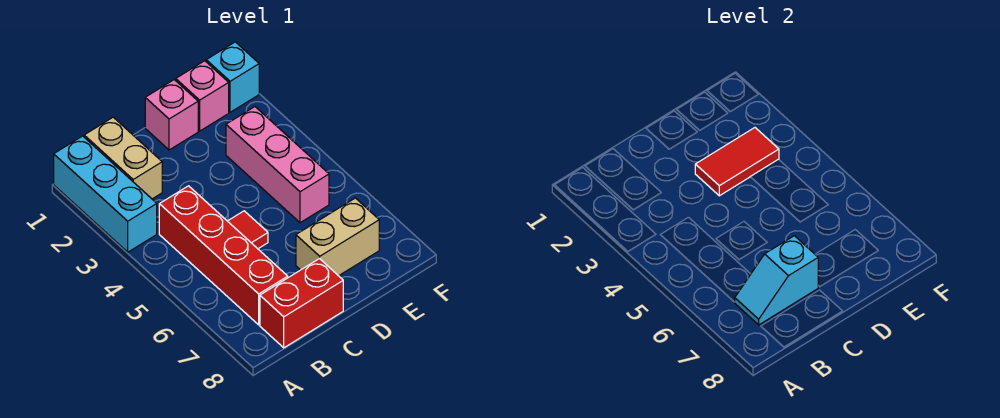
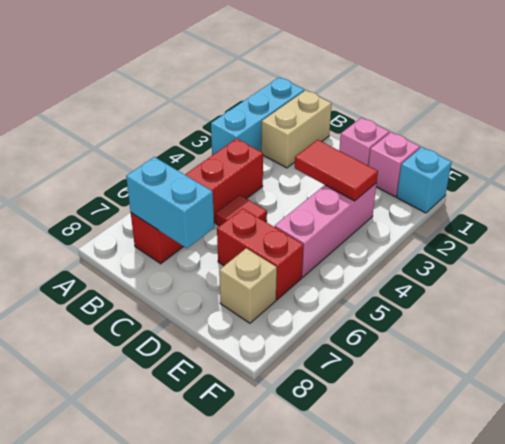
cyan slope B7:C7 level 2 top C -> cyan brick B7:C7 level 2
red brick B8:C8 level 1 -> red brick D6:E6 level 1
tan brick D7:E7 level 1 -> tan brick E7 level 1

